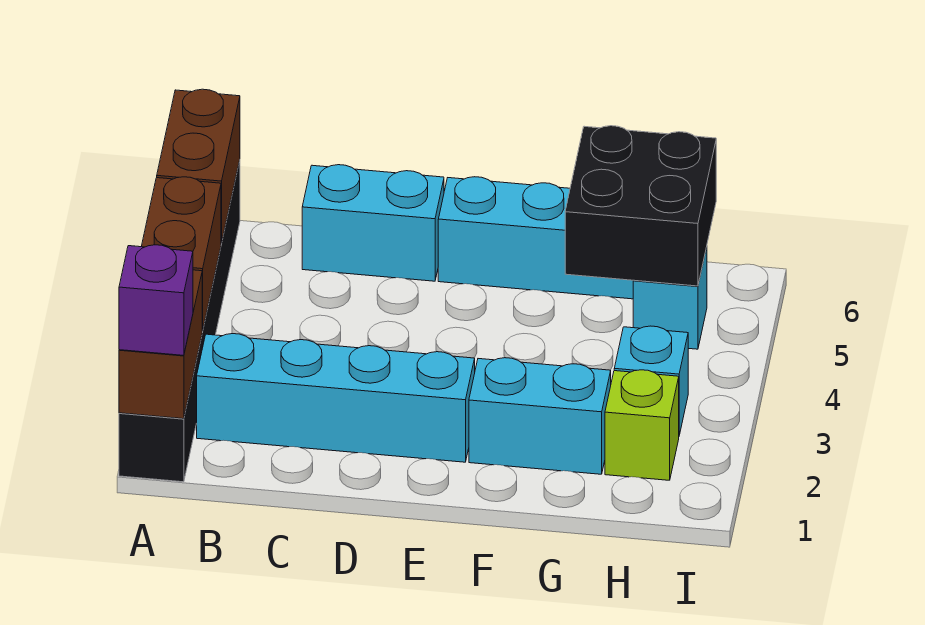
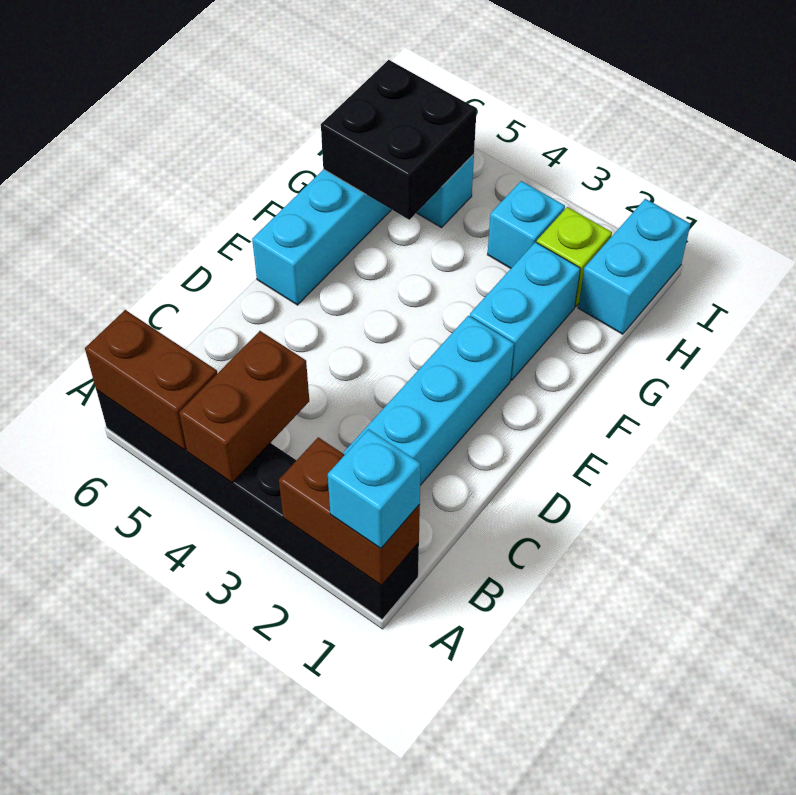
purple brick A1 level 3 -> cyan brick A1 level 3
brown brick A3:A4 level 2 -> brown brick A4:B4 level 2
cyan brick C6:D6 level 1 -> cyan brick H1:I1 level 1

